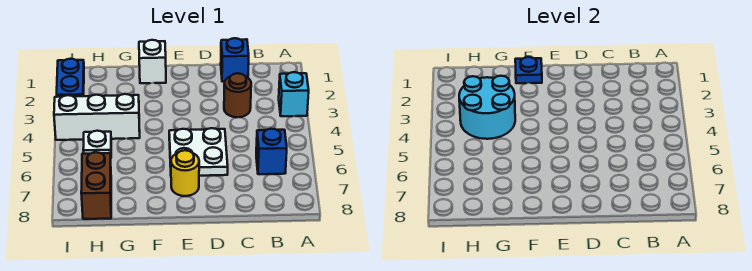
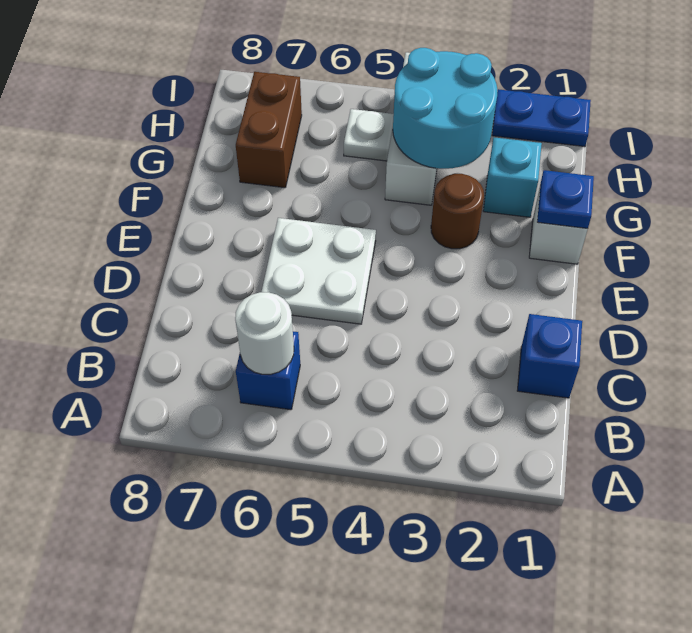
cyan brick A3 level 1 -> cyan brick G2 level 1
none -> white round brick B6 level 2
brown round brick C3 level 1 -> brown round brick F3 level 1
yellow round brick E7 level 1 -> none
brown brick H7:H8 level 1 -> brown brick G7:H7 level 1

